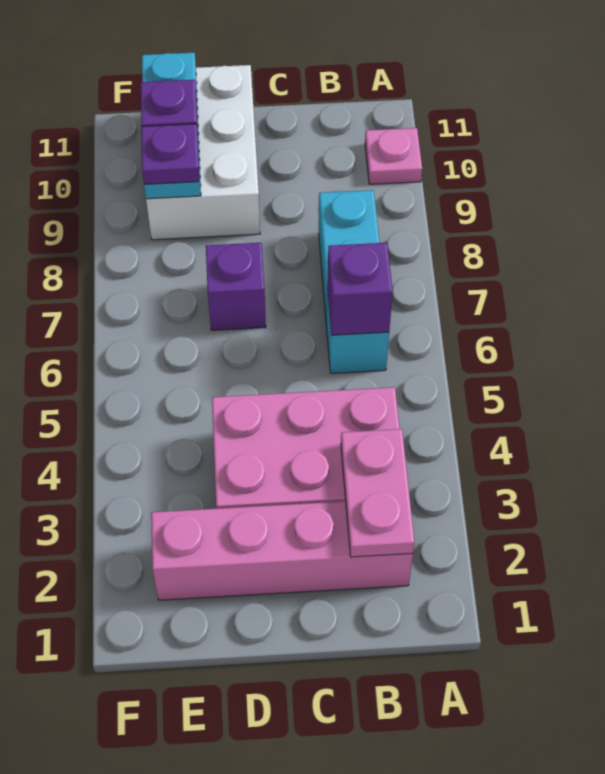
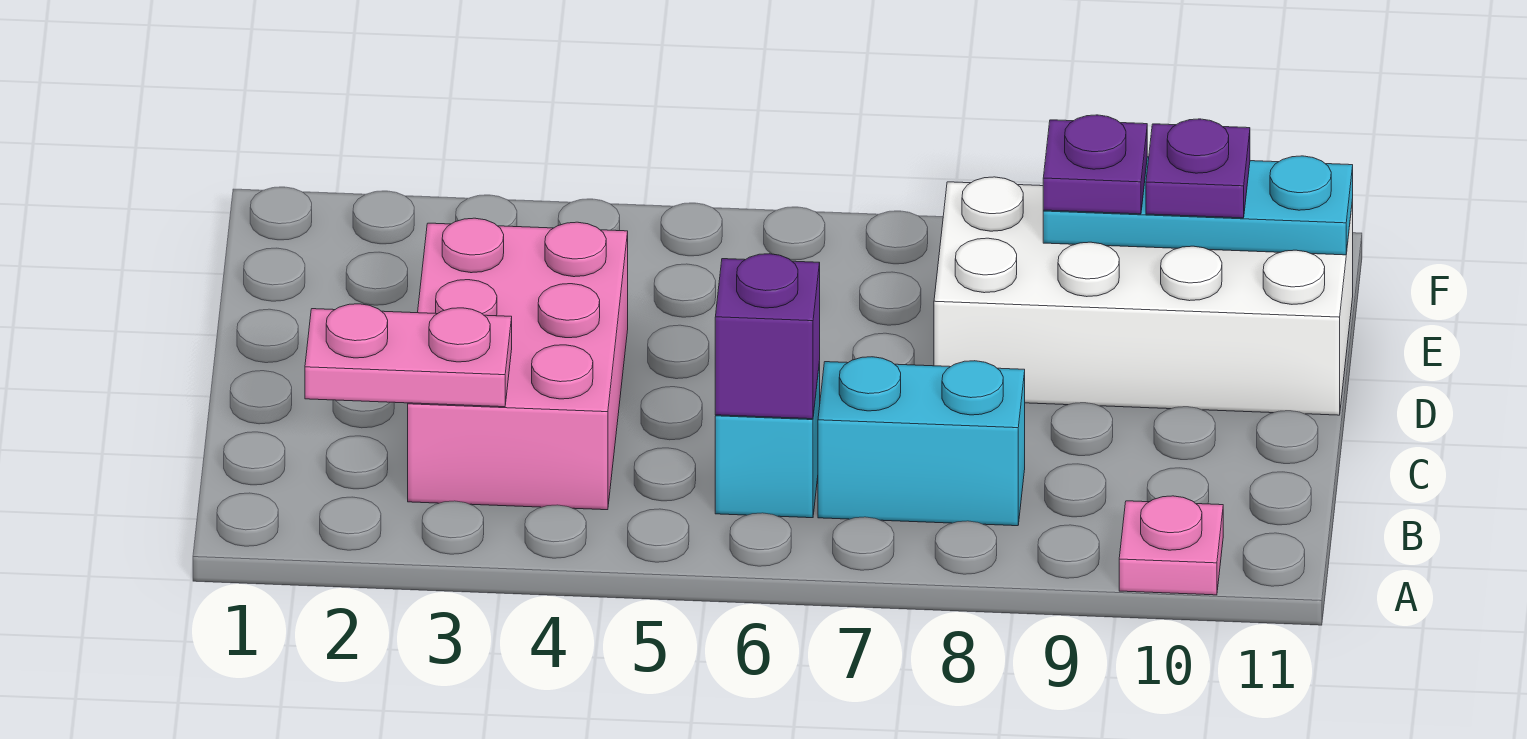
pink brick B2:E2 level 1 -> none
purple brick D7 level 1 -> none
white brick D9:E11 level 1 -> white brick D8:E11 level 1

